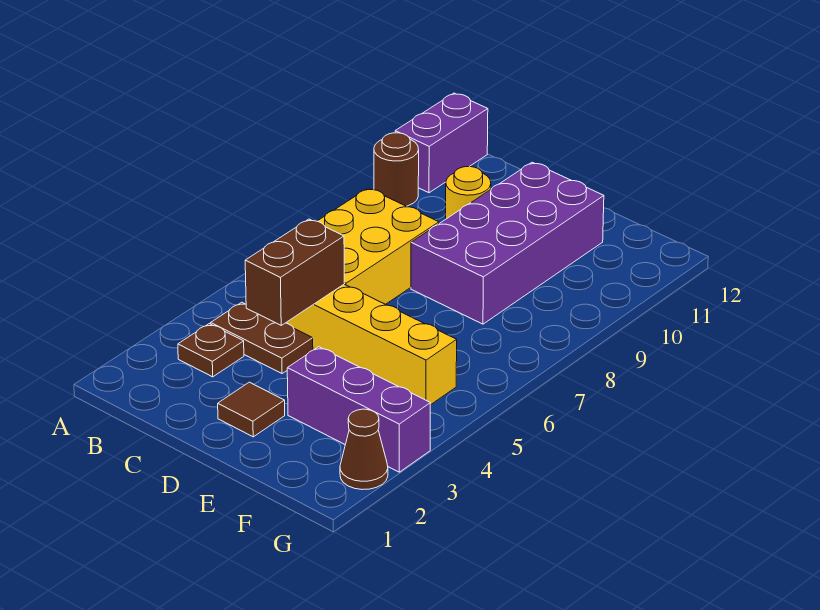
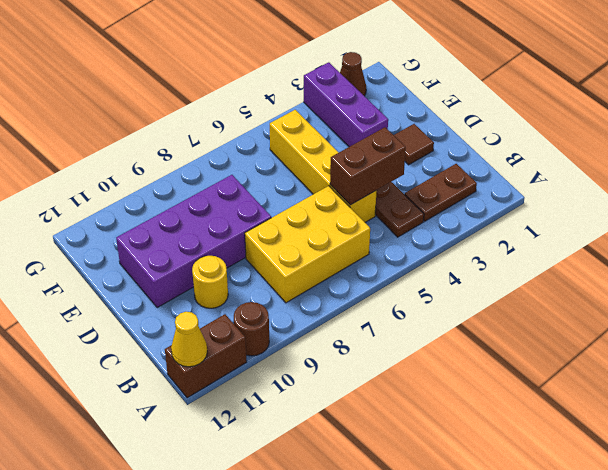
purple brick A11:A12 level 1 -> brown brick A11:A12 level 1
none -> yellow cone A12 level 2
brown plate B3 level 1 -> brown plate B2:B3 level 1

